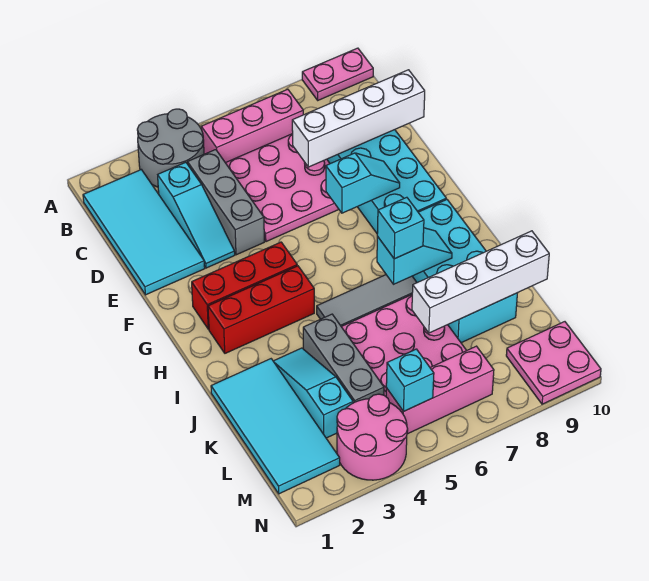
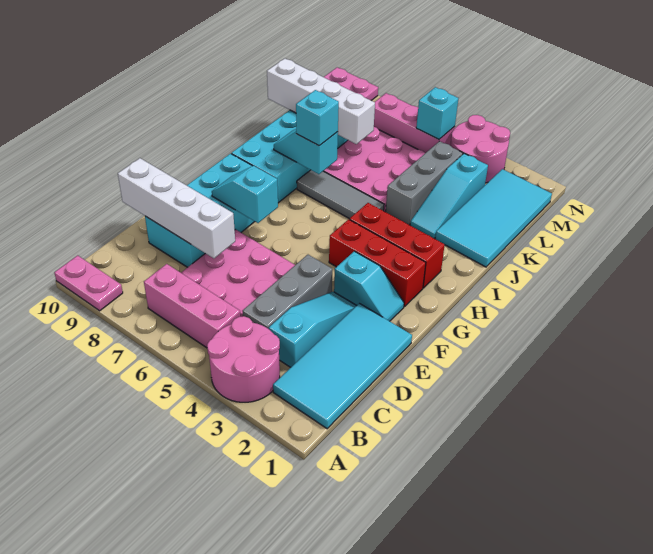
grey round brick A3:B4 level 1 -> pink round brick A3:B4 level 1
none -> cyan slope F2:F3 level 1 top 3

